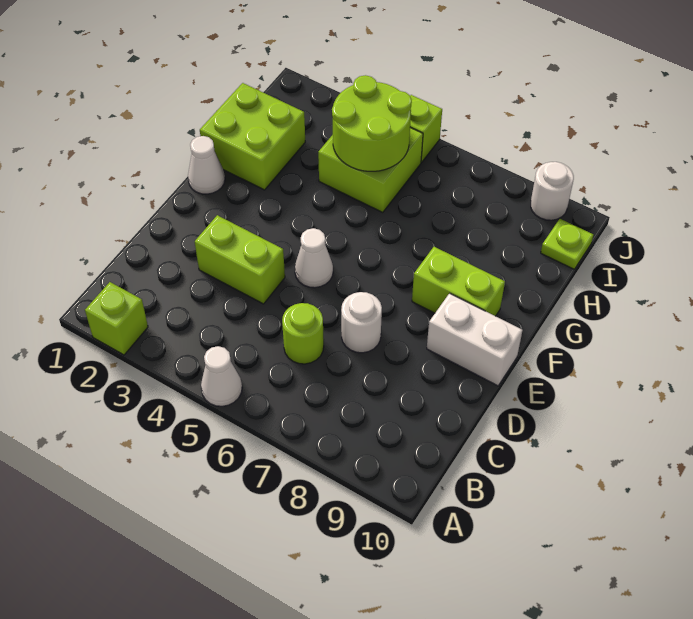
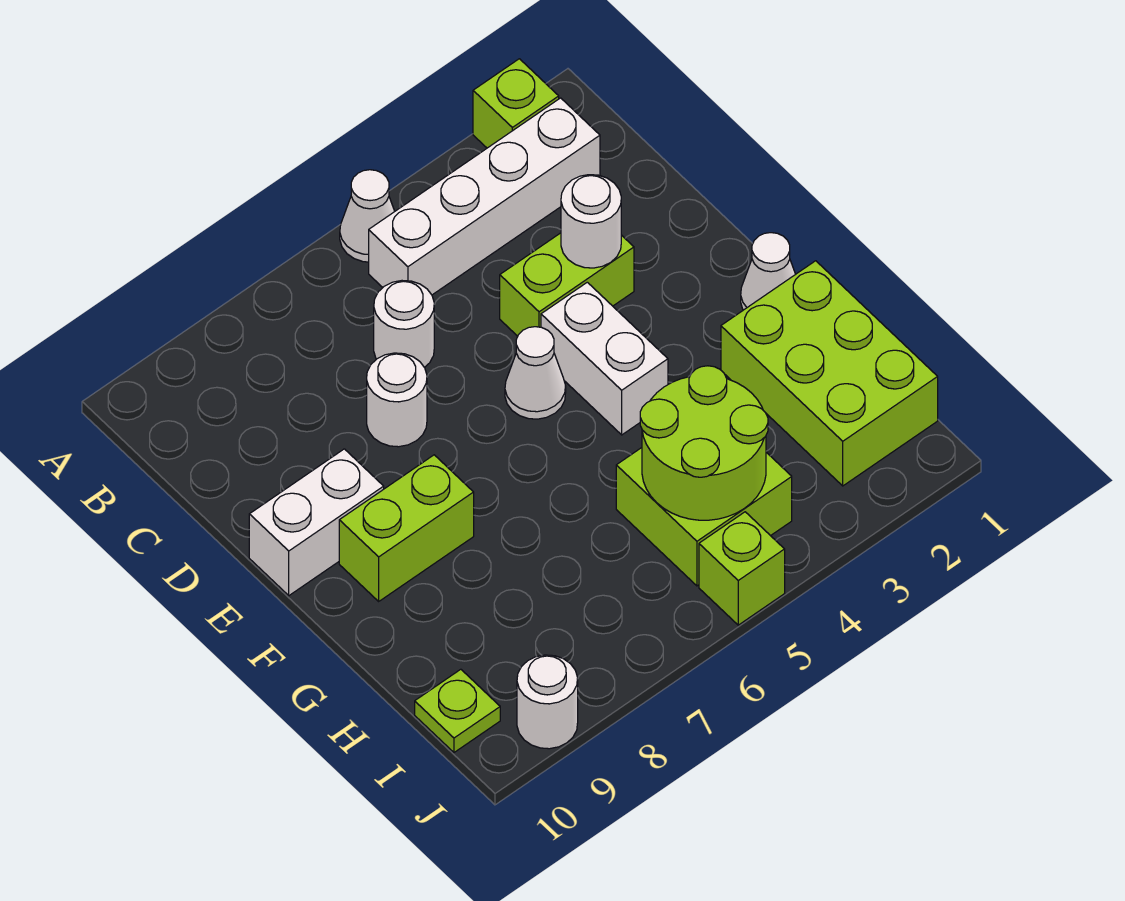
none -> white brick B2:B5 level 1
lime round brick C6 level 1 -> white round brick C6 level 1
none -> white round brick D3 level 2
none -> white brick E4:F4 level 1
lime brick G1:H2 level 1 -> lime brick G1:I2 level 1

